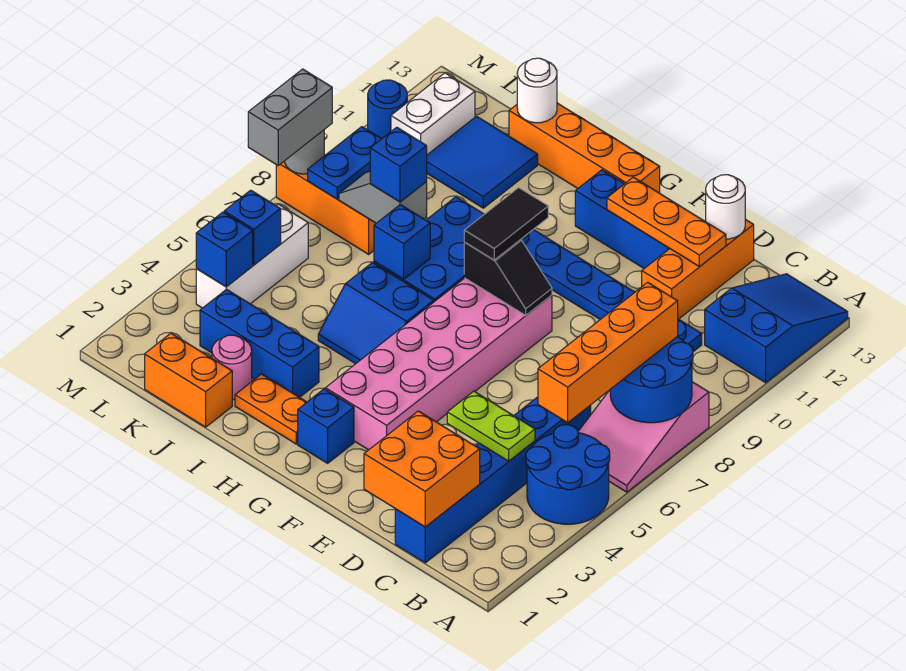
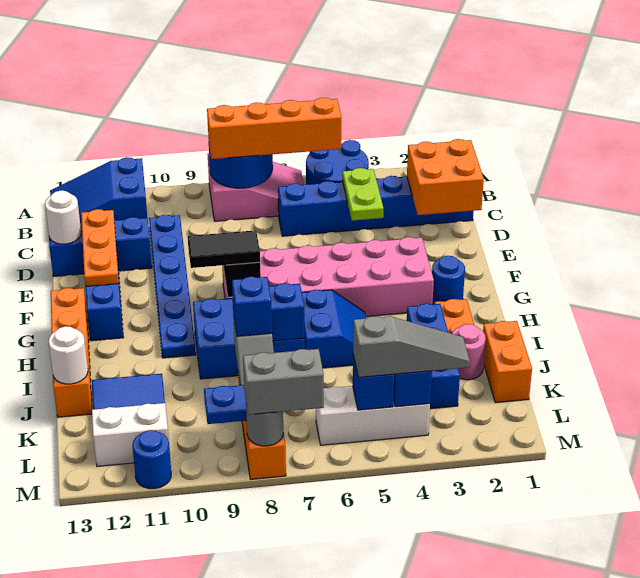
orange brick D11:D13 level 1 -> blue brick D11:D13 level 1
blue brick G2 level 1 -> blue round brick G2 level 1
none -> grey slope L3:L5 level 3 top 5

